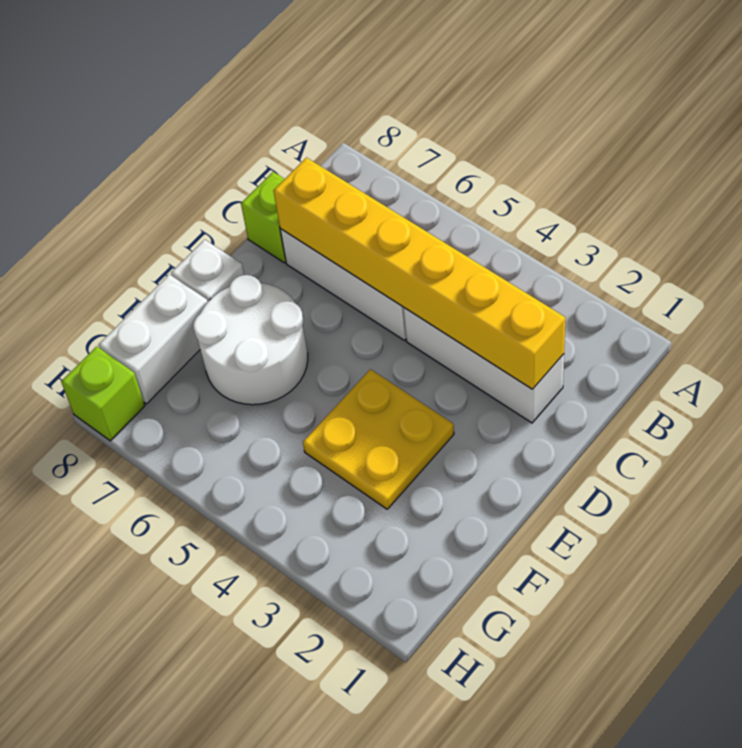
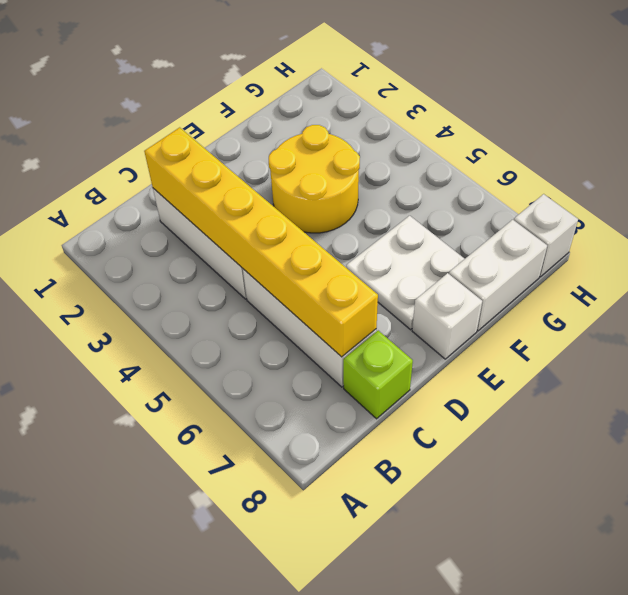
yellow plate E3:F4 level 1 -> yellow round brick E3:F4 level 1
white round brick E6:F7 level 1 -> white plate E6:F7 level 1
lime brick H8 level 1 -> white brick H8 level 1

